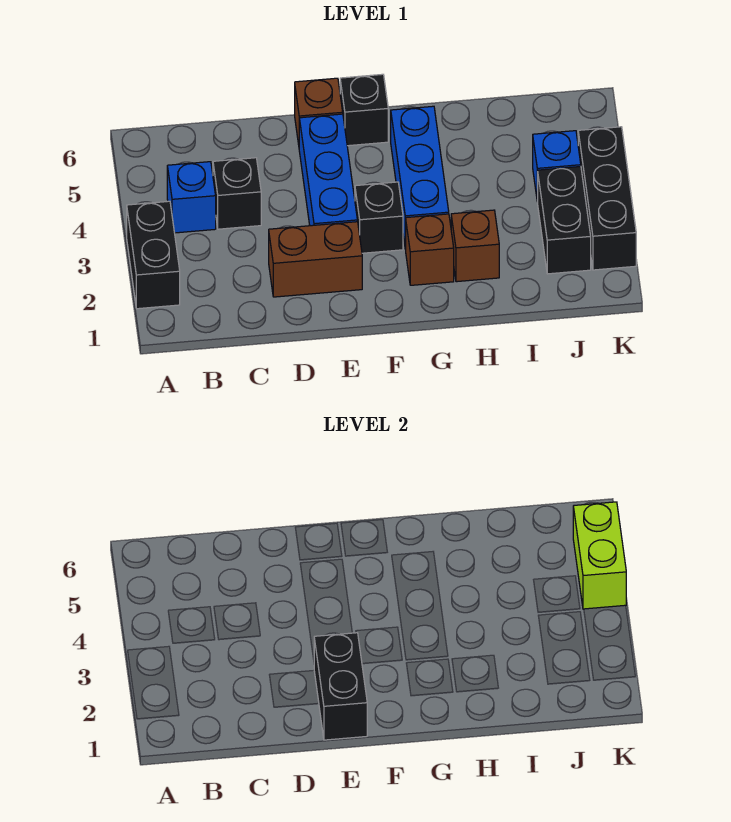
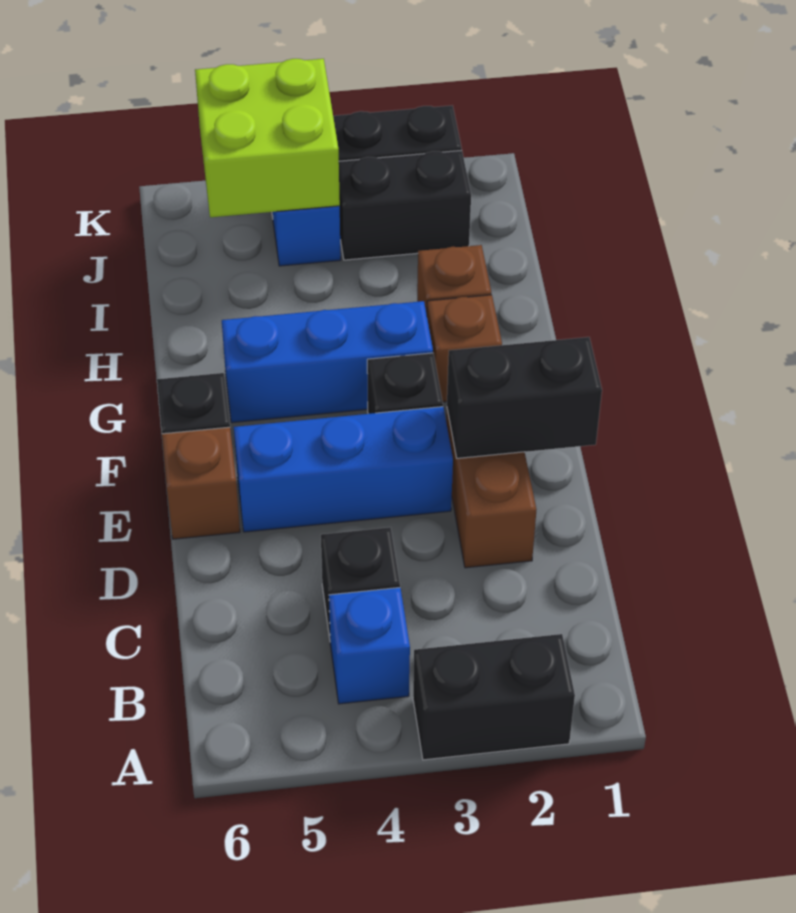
lime brick K4:K5 level 2 -> lime brick J4:K5 level 2

